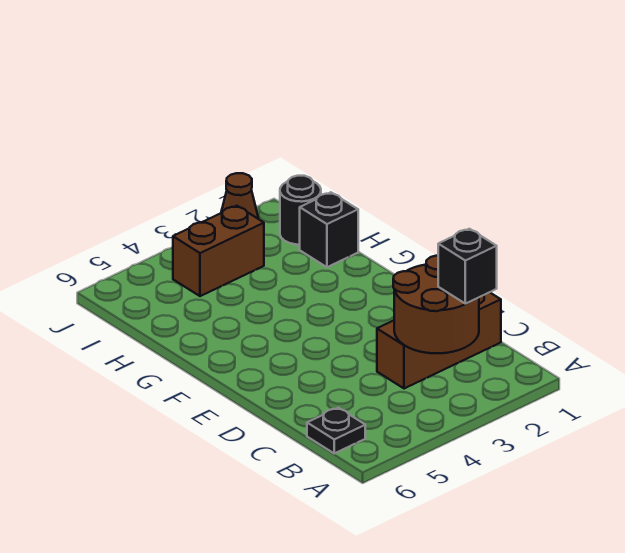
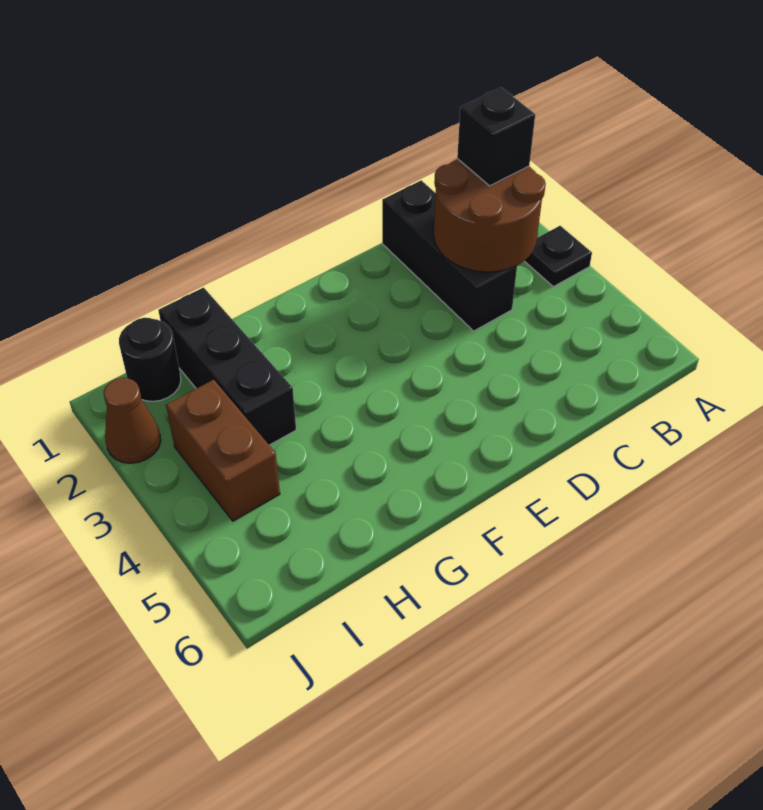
black plate B6 level 1 -> black plate A3 level 1
brown brick C1:C3 level 1 -> black brick C1:C3 level 1
black brick H1 level 1 -> black brick H1:H3 level 1

